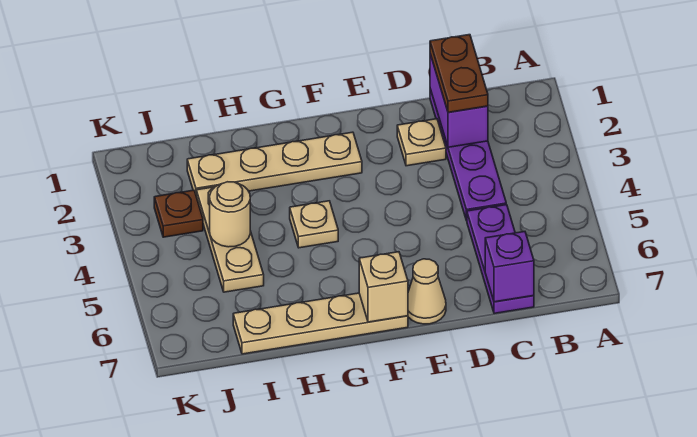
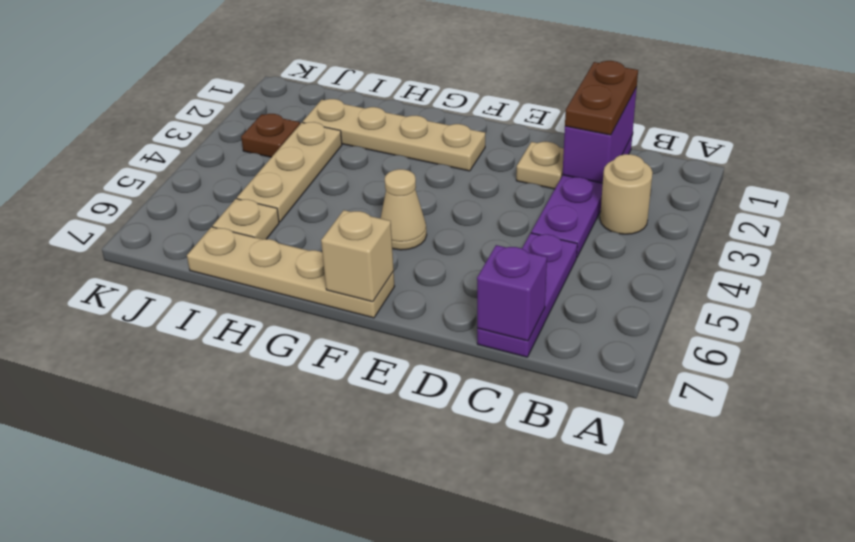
tan cone E7 level 1 -> tan cone F5 level 1
tan plate G4 level 1 -> tan plate I6 level 1
tan round brick I4 level 2 -> tan round brick B3 level 1

